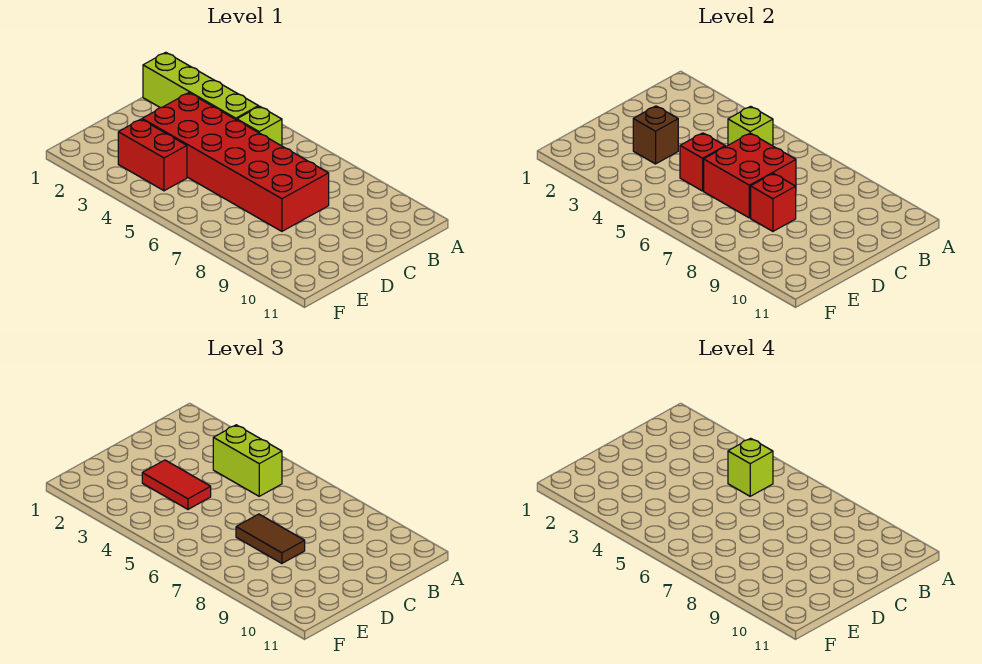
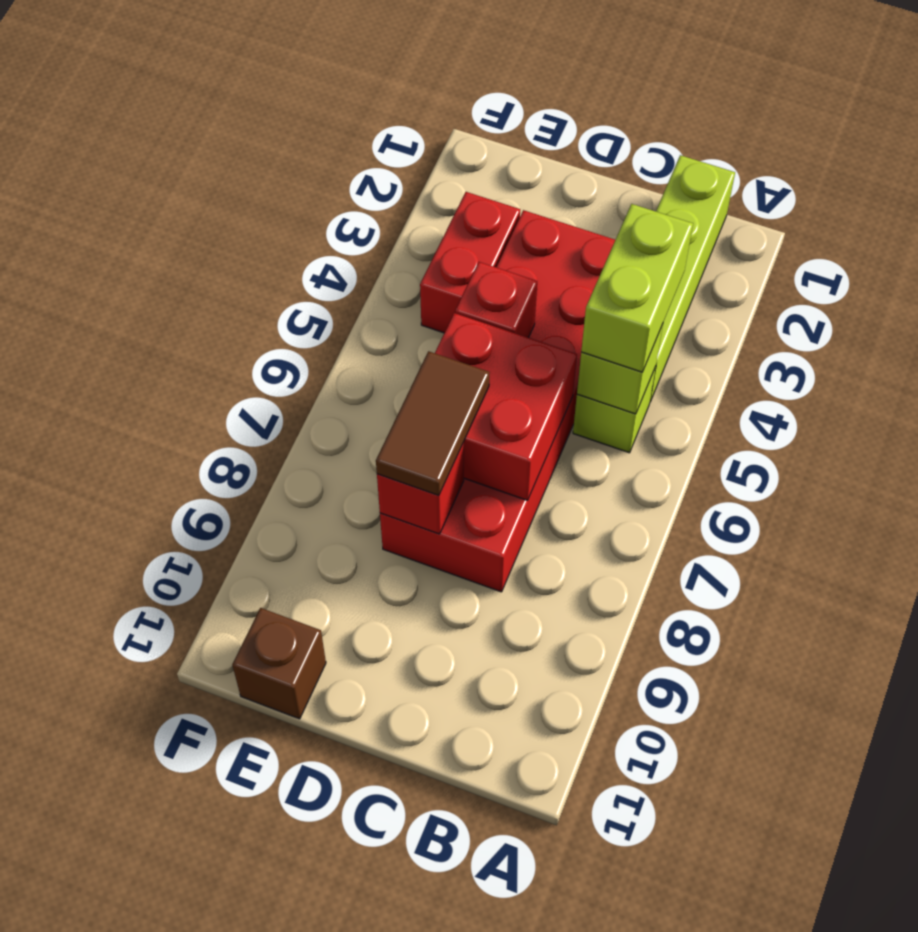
lime brick B5 level 4 -> none
brown brick D3 level 2 -> brown brick E11 level 1
red tile D3:D4 level 3 -> none

